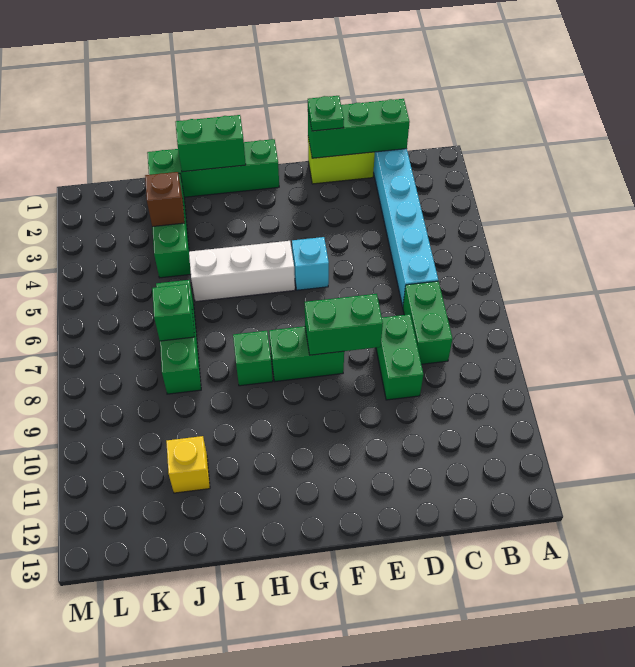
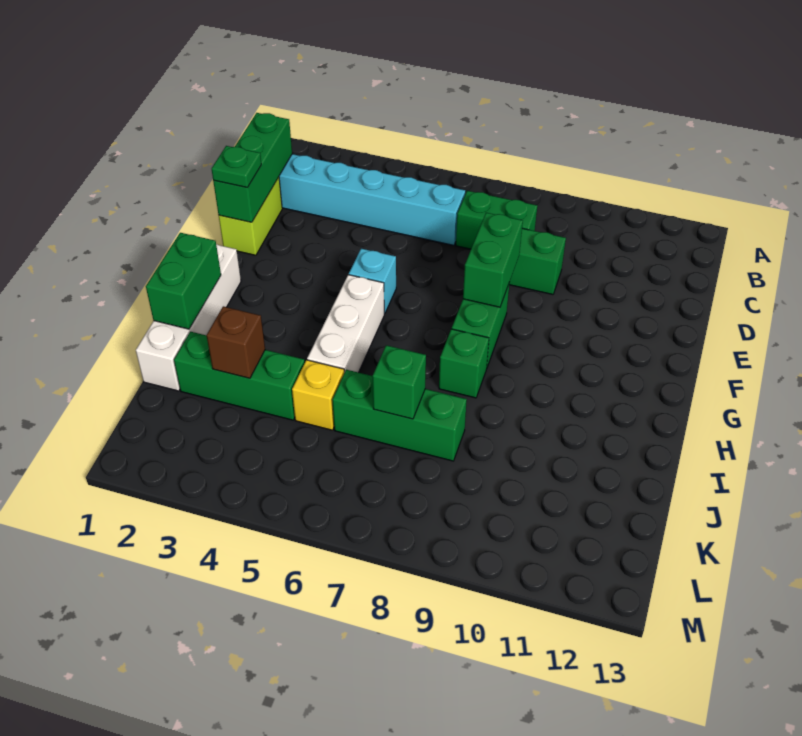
green brick G1:J1 level 1 -> white brick G1:J1 level 1
yellow brick J11 level 1 -> yellow brick J5 level 1

